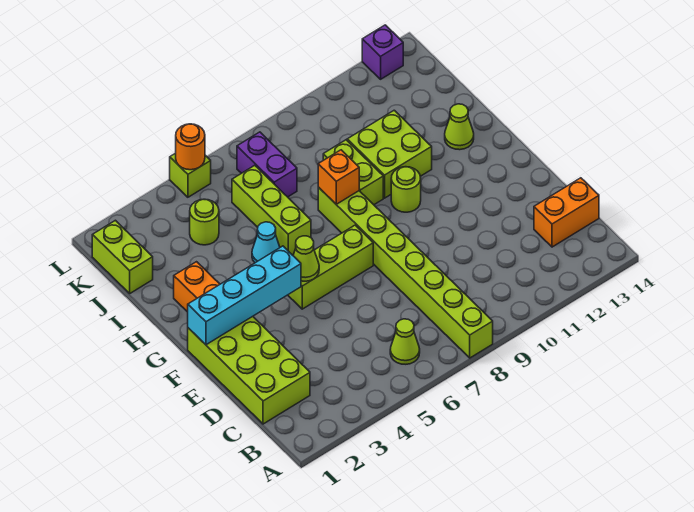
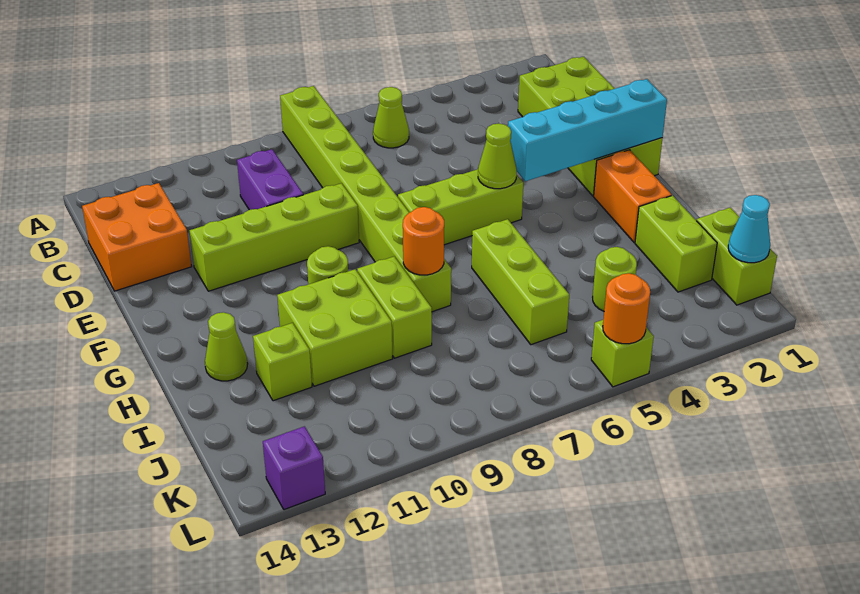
orange brick C13:C14 level 1 -> orange brick C13:D14 level 1
none -> lime brick E9:E12 level 1
cyan cone H5 level 1 -> cyan cone K1 level 2
orange brick H8 level 2 -> orange round brick H8 level 2
none -> lime brick I2:J2 level 1
none -> lime brick I12 level 1
purple brick J7:K7 level 1 -> purple brick C10:D10 level 1

